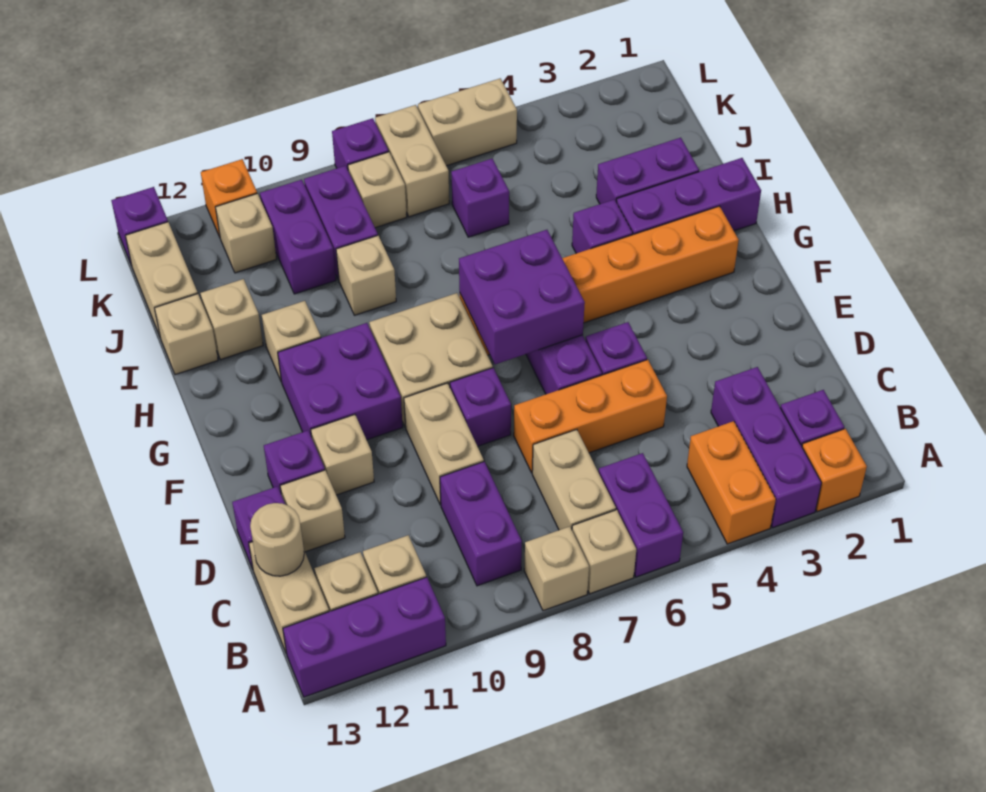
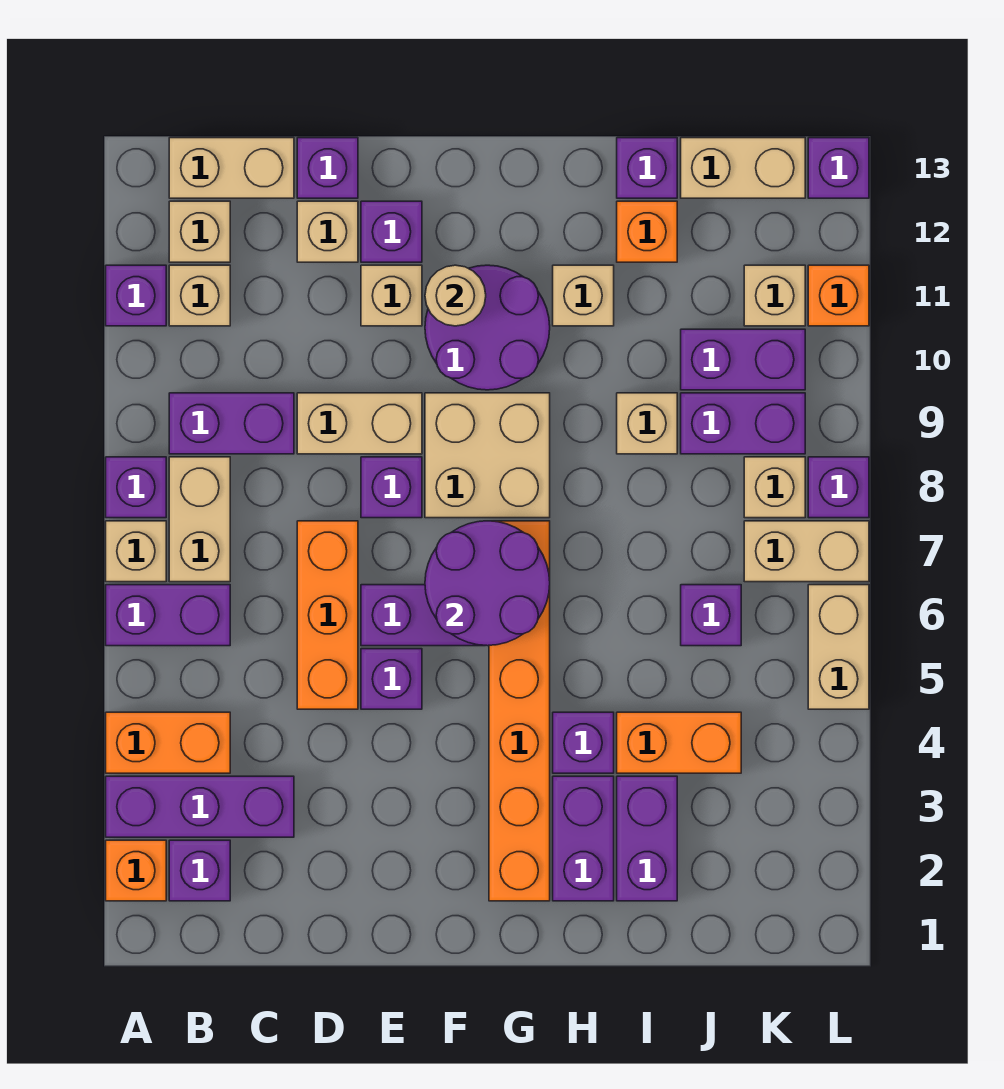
tan brick A8 level 1 -> purple brick A8 level 1
purple brick A11:A13 level 1 -> purple brick A11 level 1
tan brick B7:C7 level 1 -> tan brick B7:B8 level 1
tan round brick C13 level 2 -> tan round brick F11 level 2
purple brick F6:G7 level 2 -> purple round brick F6:G7 level 2
purple brick F10:G11 level 1 -> purple round brick F10:G11 level 1
purple brick H1:H3 level 1 -> purple brick H2:H3 level 1
none -> orange brick I4:J4 level 1
tan brick I12 level 1 -> orange brick I12 level 1
tan brick I13 level 1 -> purple brick I13 level 1

